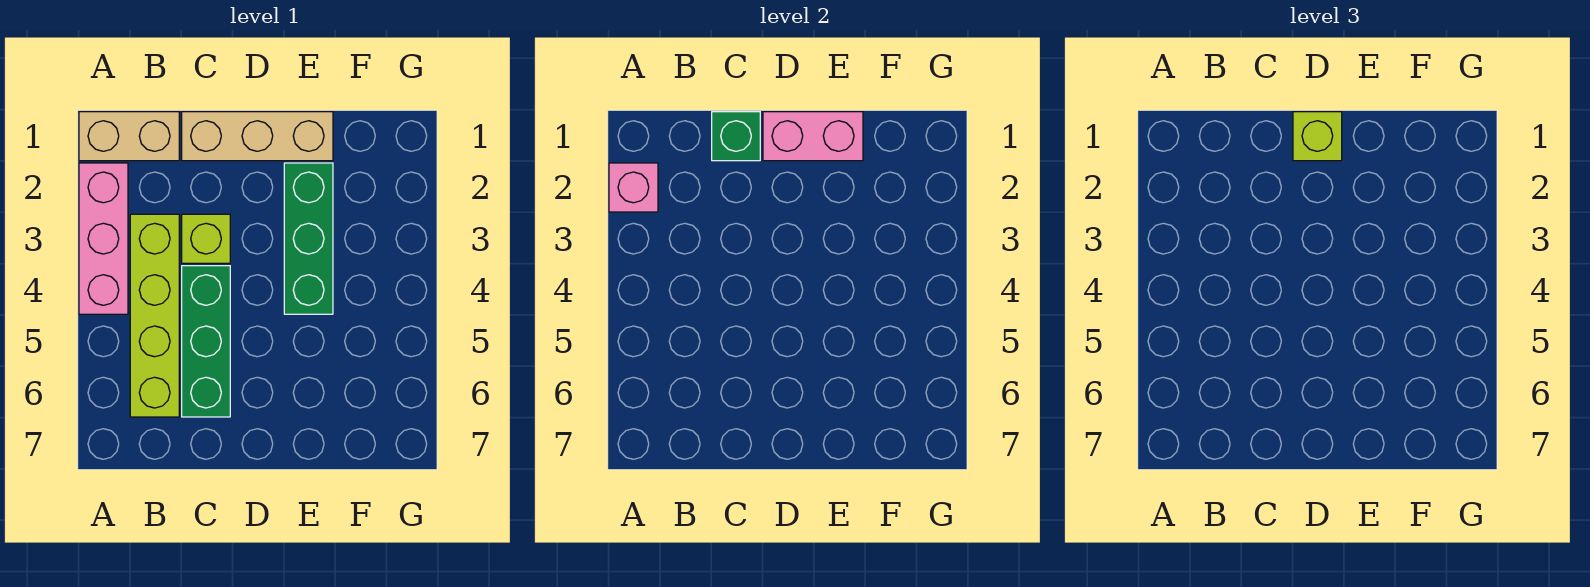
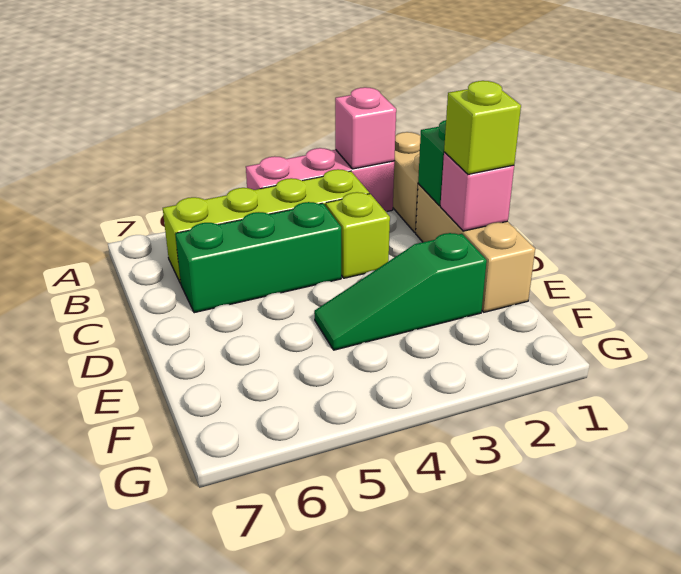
pink brick D1:E1 level 2 -> pink brick D1 level 2
green brick E2:E4 level 1 -> green slope E2:E4 level 1 top 2

